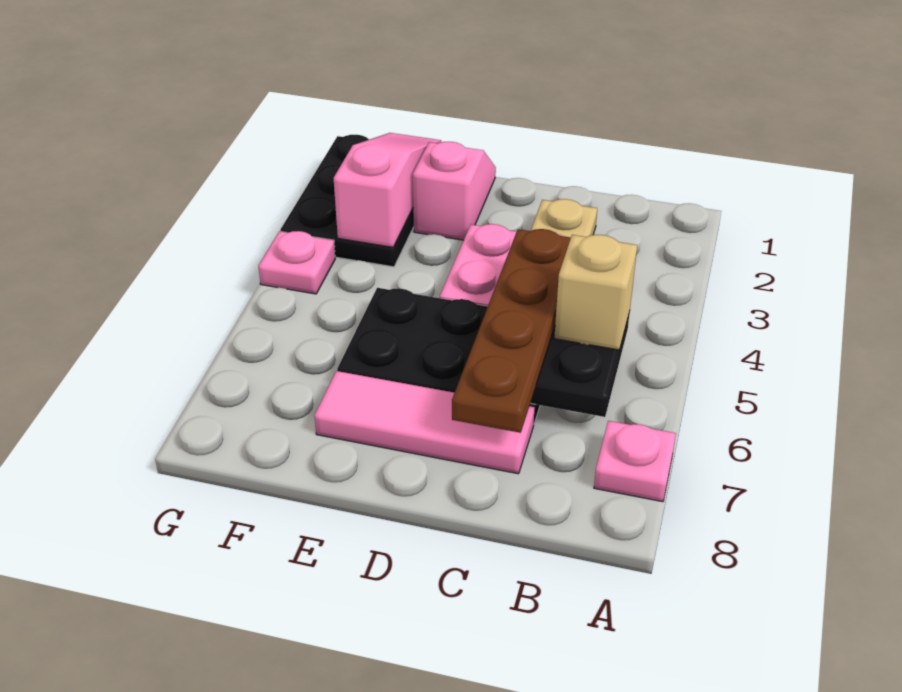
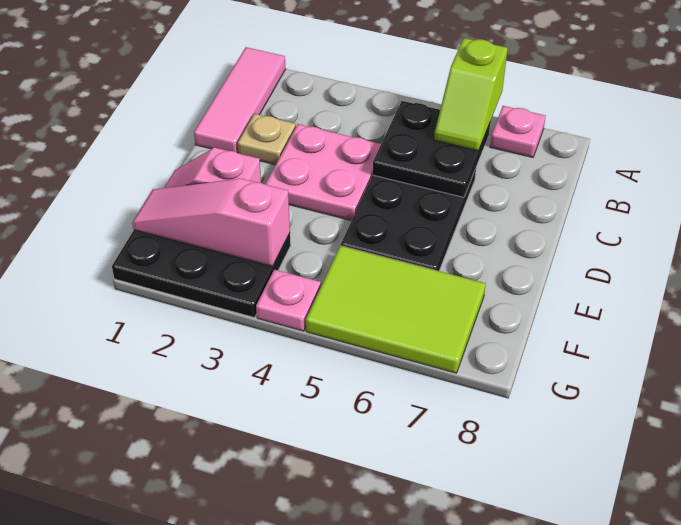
none -> lime slope A6:B6 level 3 top A
tan brick B5 level 3 -> none
brown plate C4:C7 level 3 -> none
pink tile C7:E7 level 1 -> pink tile A1:C1 level 1
none -> lime tile F5:G7 level 1

